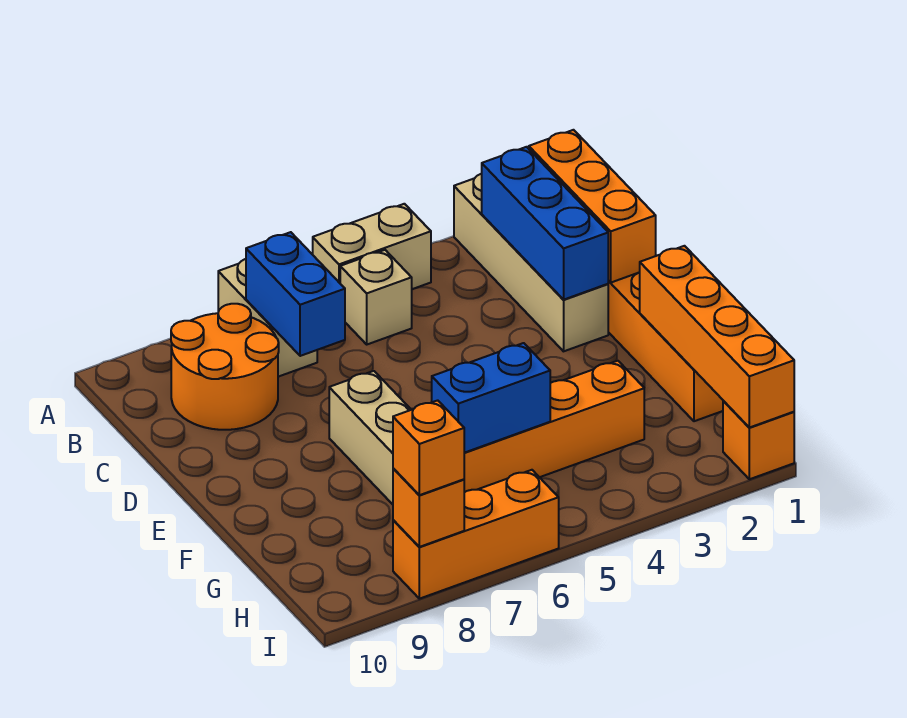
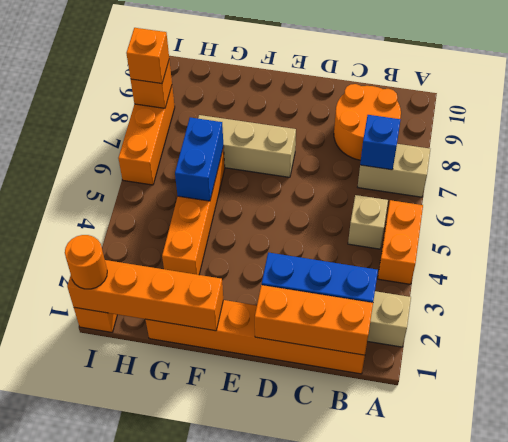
tan brick A4:A5 level 1 -> orange brick A4:A5 level 1
blue brick B7:C7 level 2 -> blue brick B7 level 2
none -> orange round brick I1 level 3

